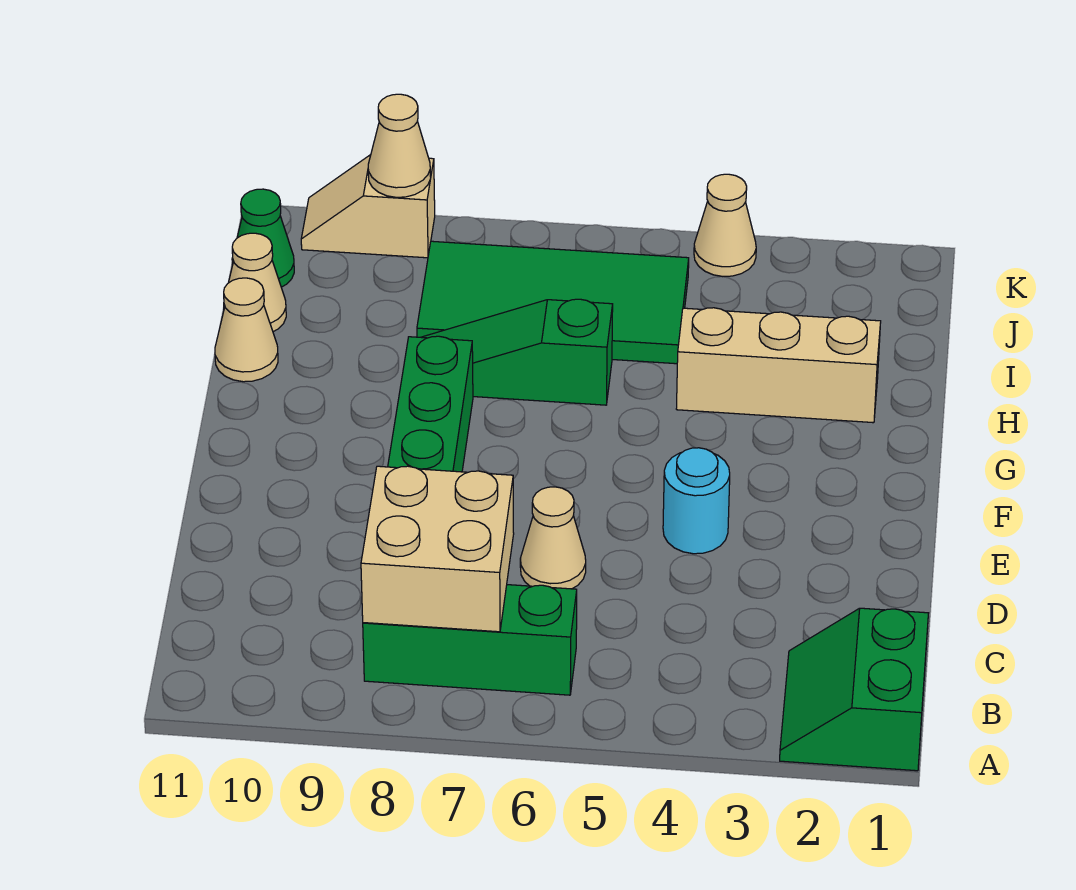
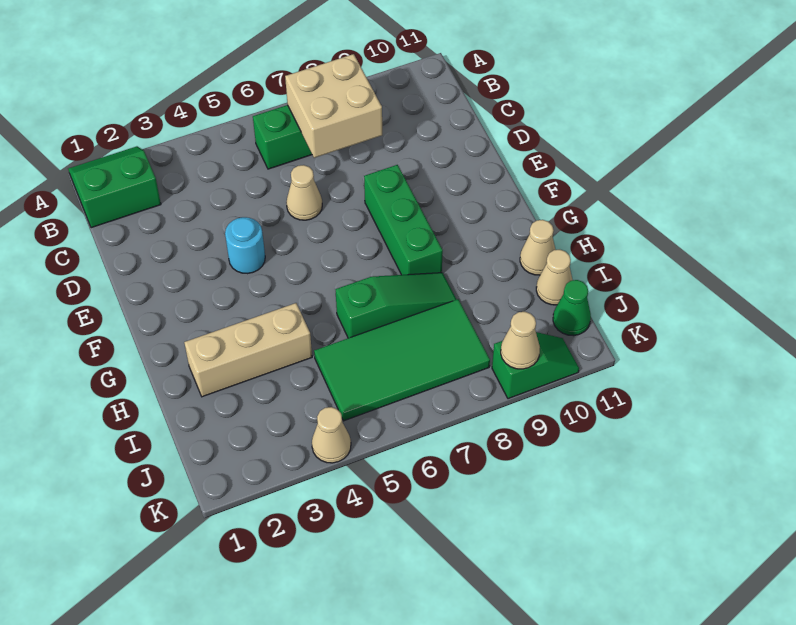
green slope A1:B2 level 1 top 1 -> green slope A1:B2 level 1 top B
tan slope K9:K10 level 1 top 9 -> green slope K9:K10 level 1 top 9

